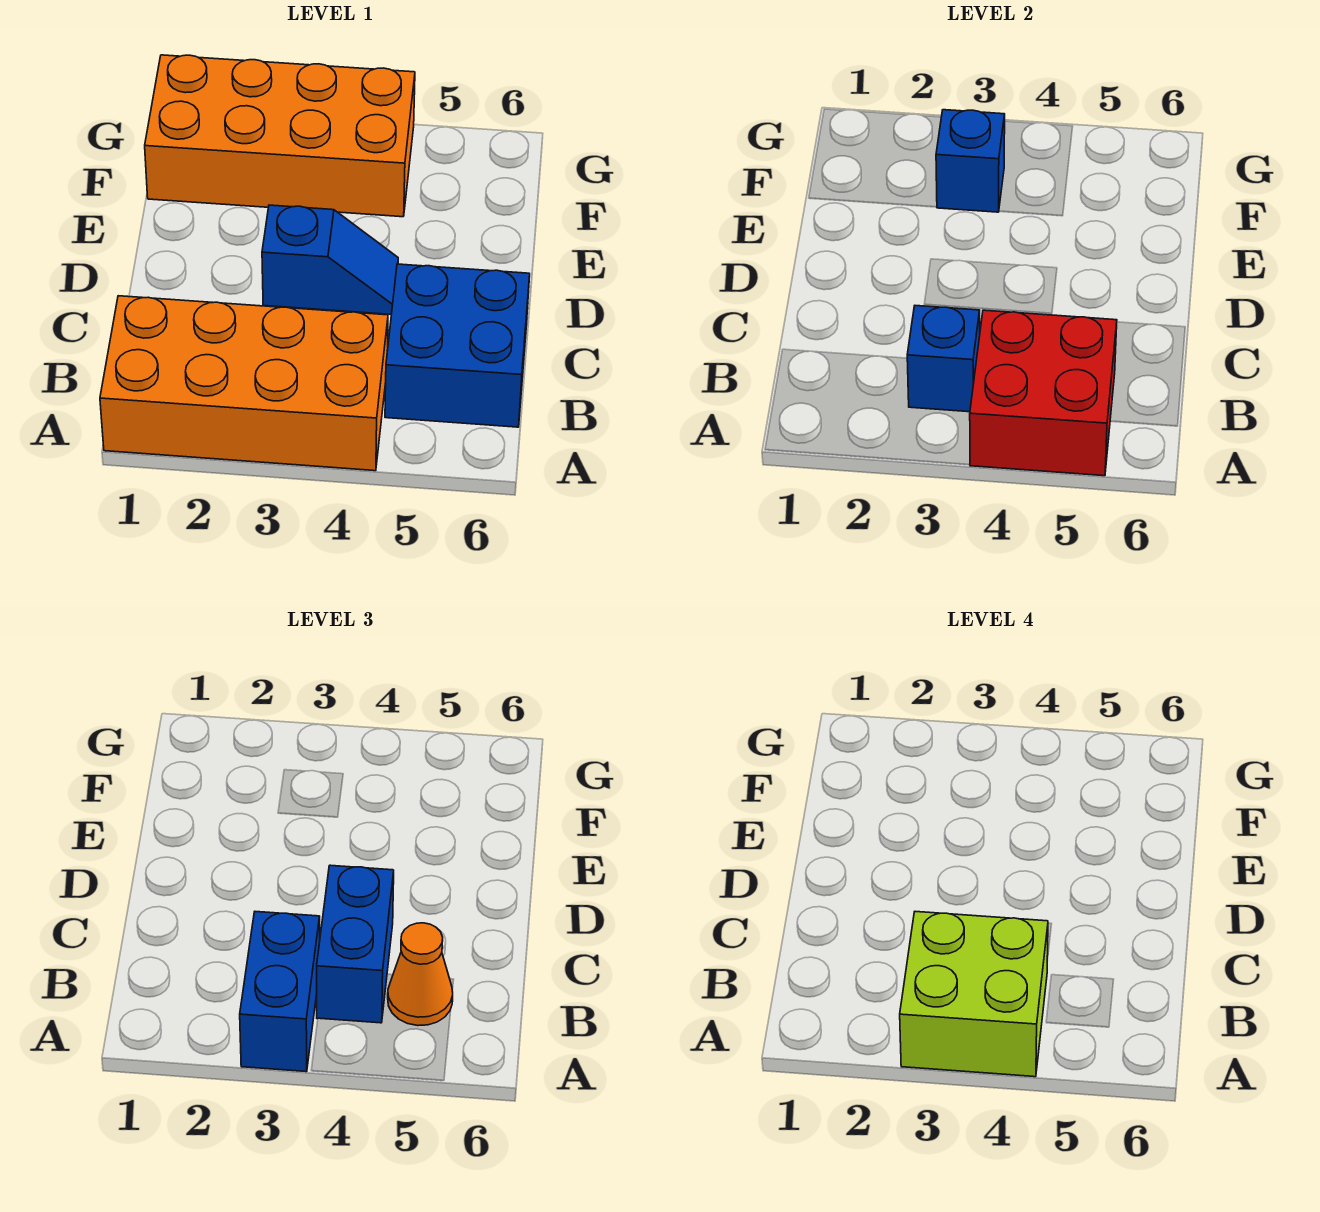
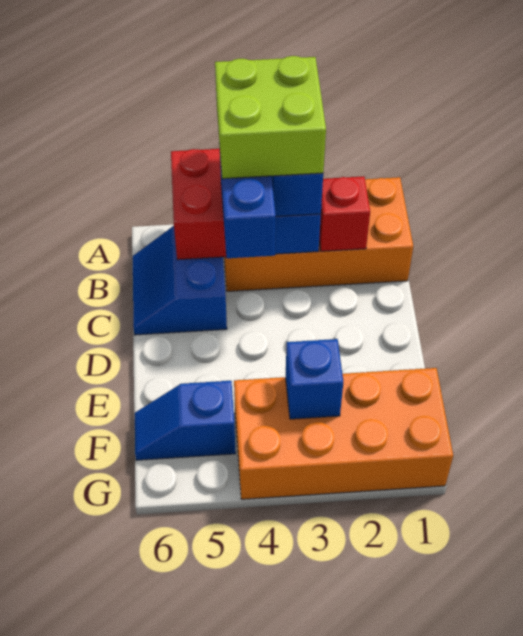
none -> red brick B2 level 2
blue brick B5:C6 level 1 -> blue slope B5:C6 level 1 top 5
orange cone B5 level 3 -> none
blue slope D3:D4 level 1 top 3 -> blue slope F5:F6 level 1 top 5

